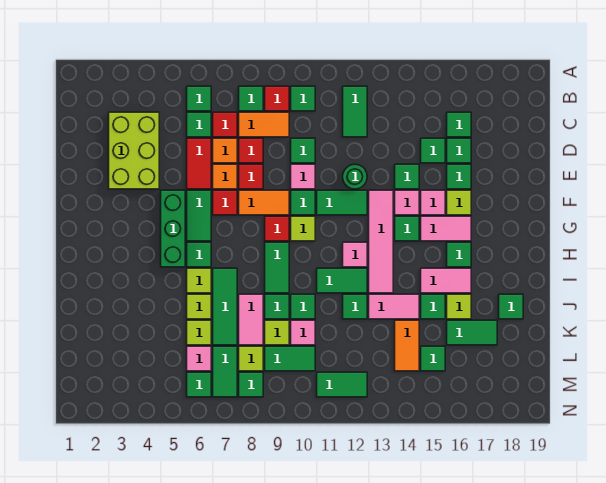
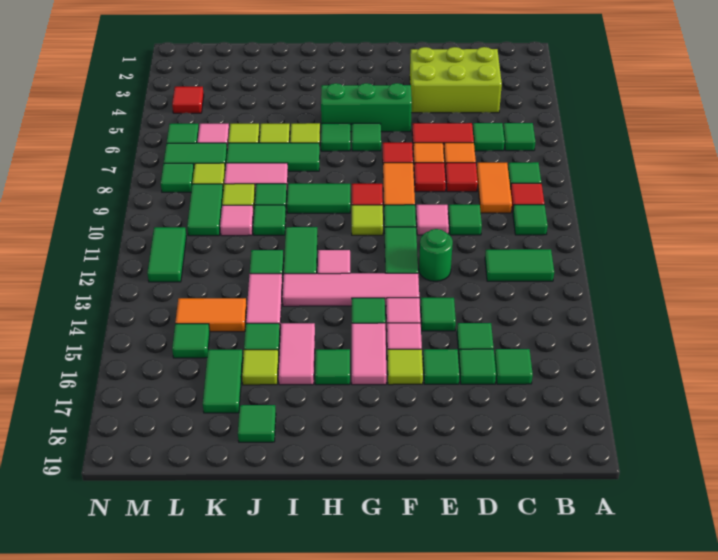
red tile C7 level 1 -> red tile M4 level 1
green tile F6:G6 level 1 -> green tile G6 level 1

